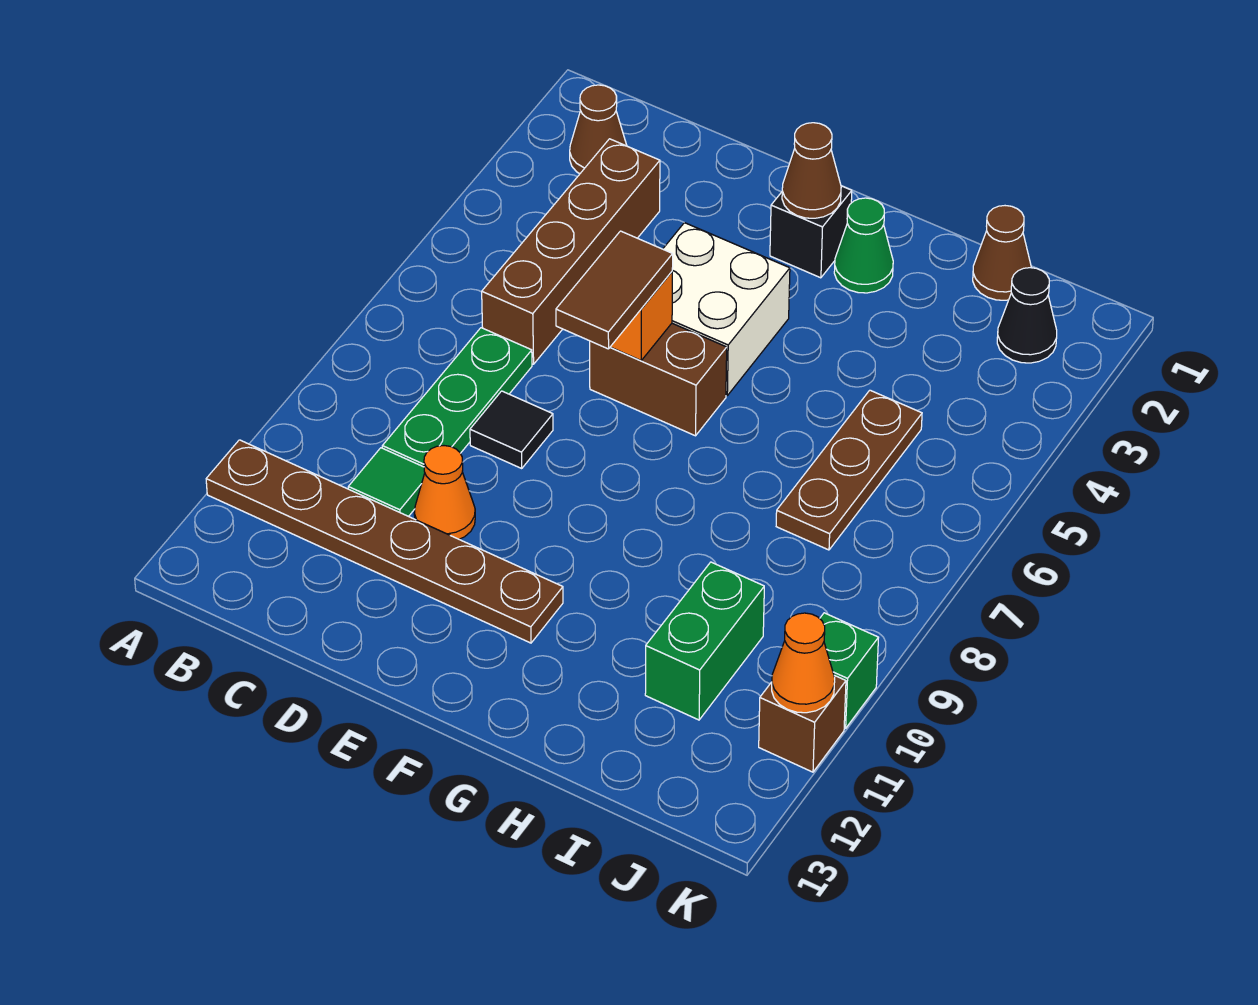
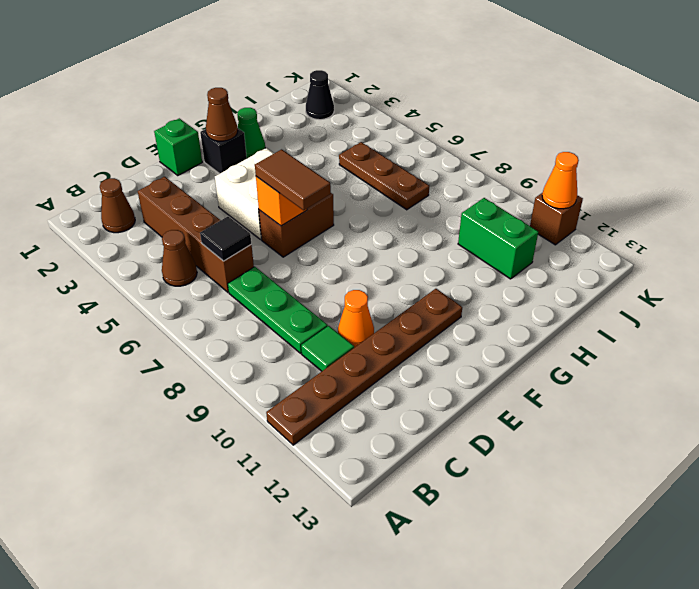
black tile D8 level 1 -> black tile C6 level 2
brown cone I1 level 1 -> brown cone B5 level 1
green brick K10 level 1 -> green brick E1 level 1

